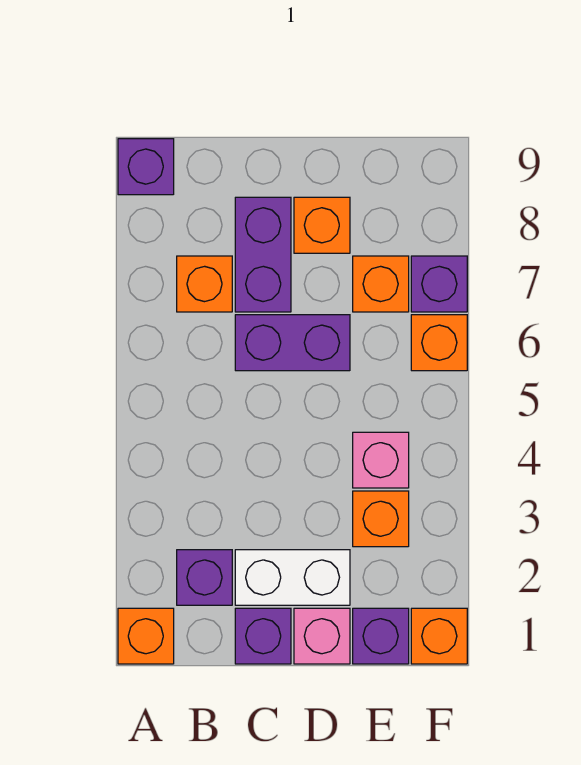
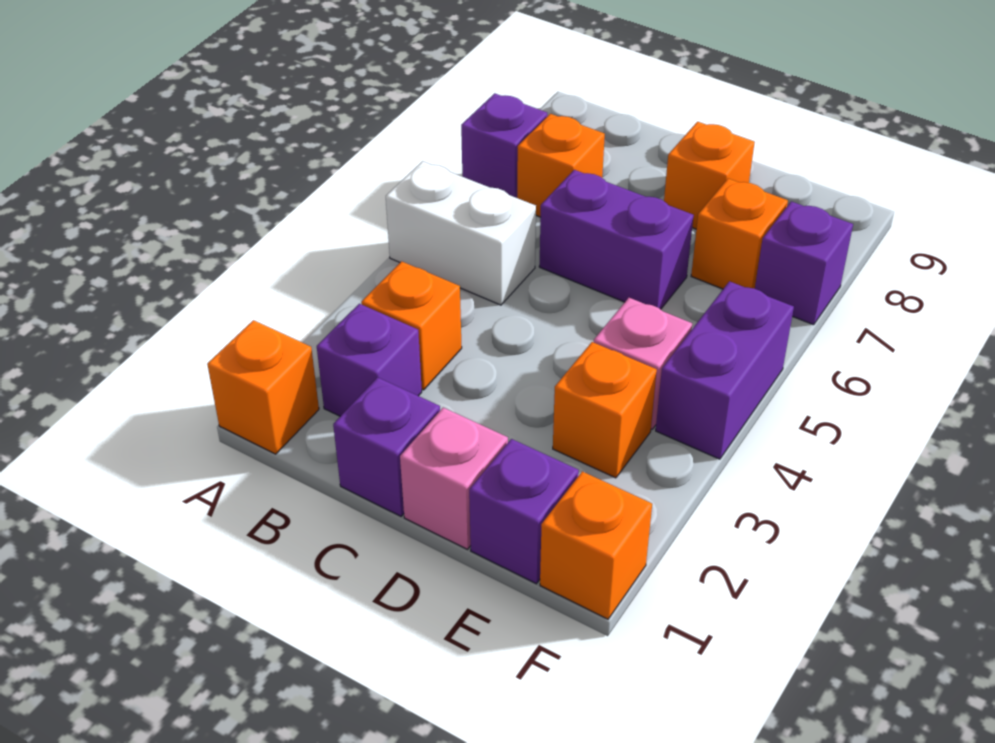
purple brick A9 level 1 -> purple brick A7 level 1
white brick C2:D2 level 1 -> white brick A5:B5 level 1
purple brick C7:C8 level 1 -> purple brick F4:F5 level 1
orange brick F6 level 1 -> orange brick B3 level 1

